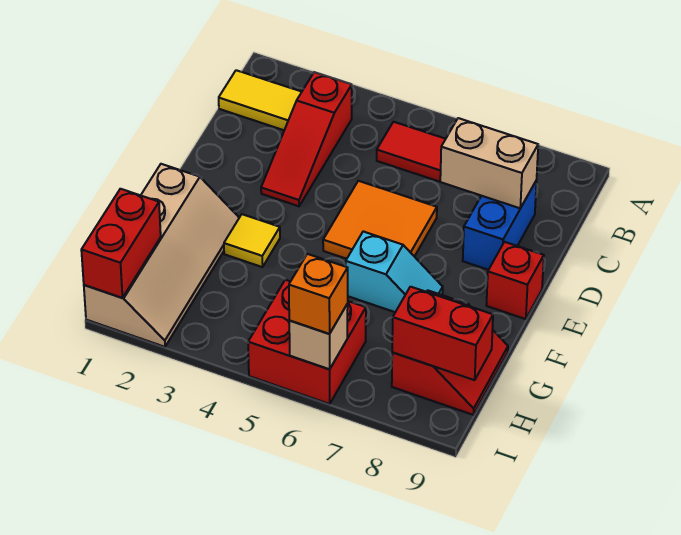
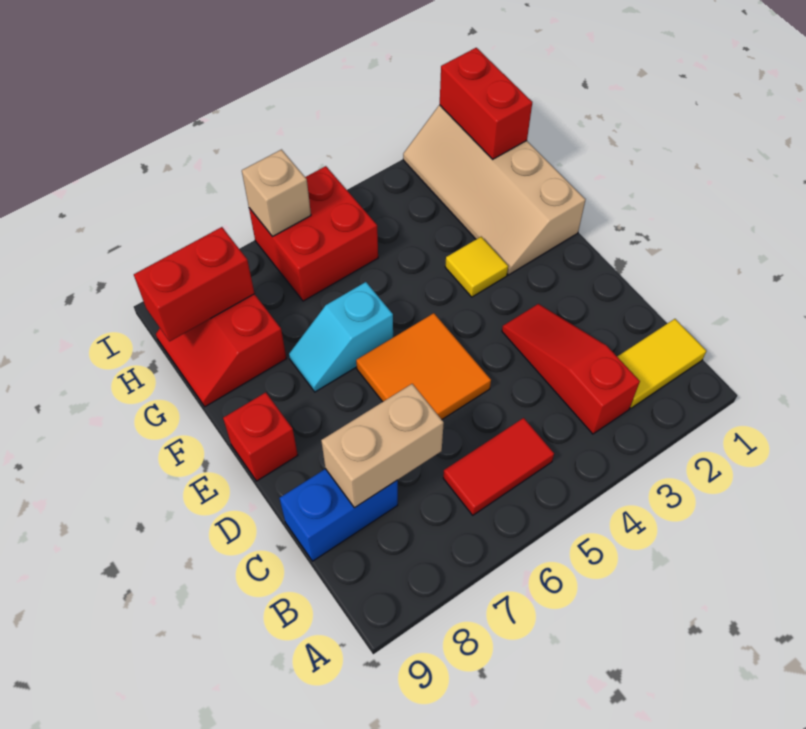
blue brick C8:D8 level 1 -> blue brick C8:C9 level 1
orange brick I6 level 3 -> none

